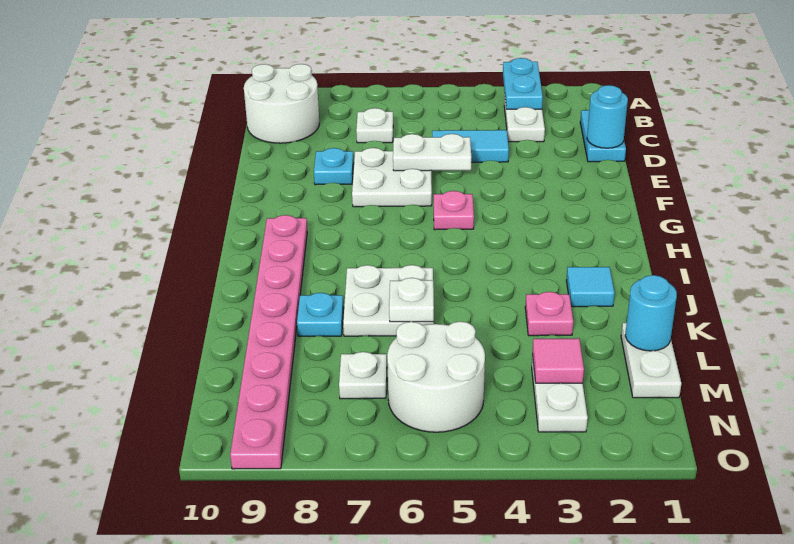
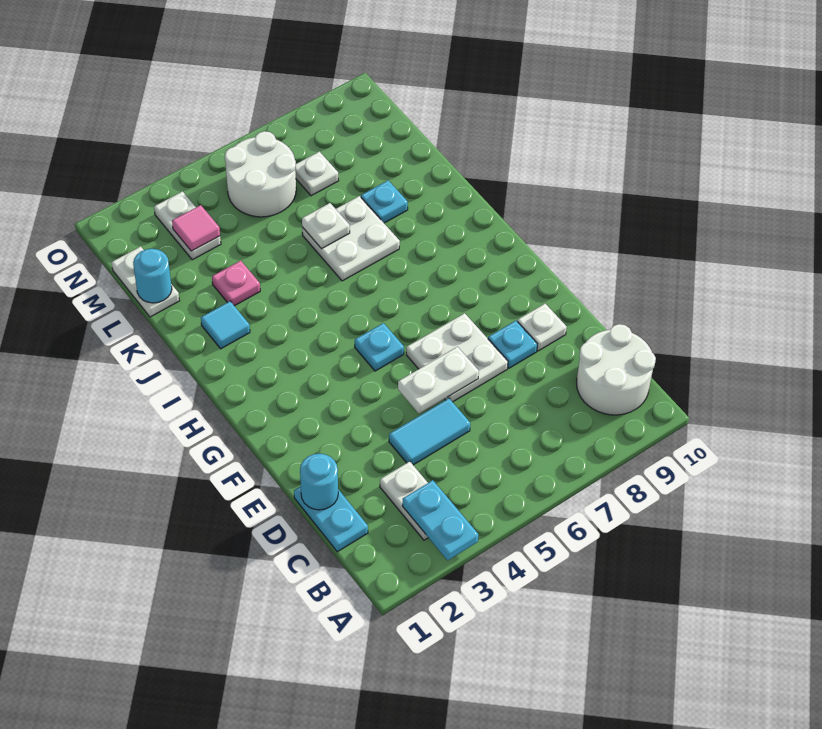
white plate C7 level 1 -> white plate E9 level 1
pink plate G5 level 1 -> cyan plate G5 level 1
pink plate H9:O9 level 1 -> none

